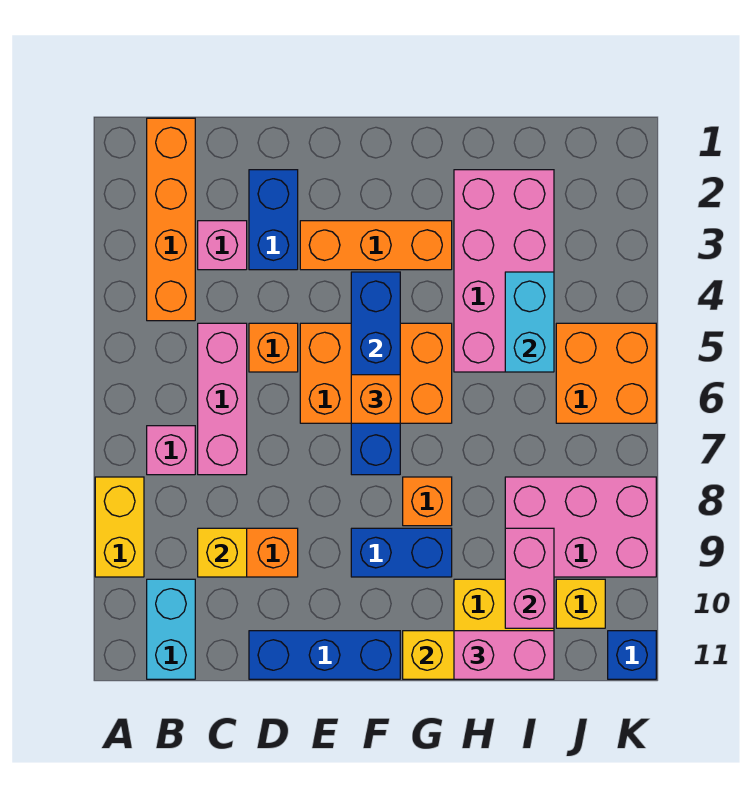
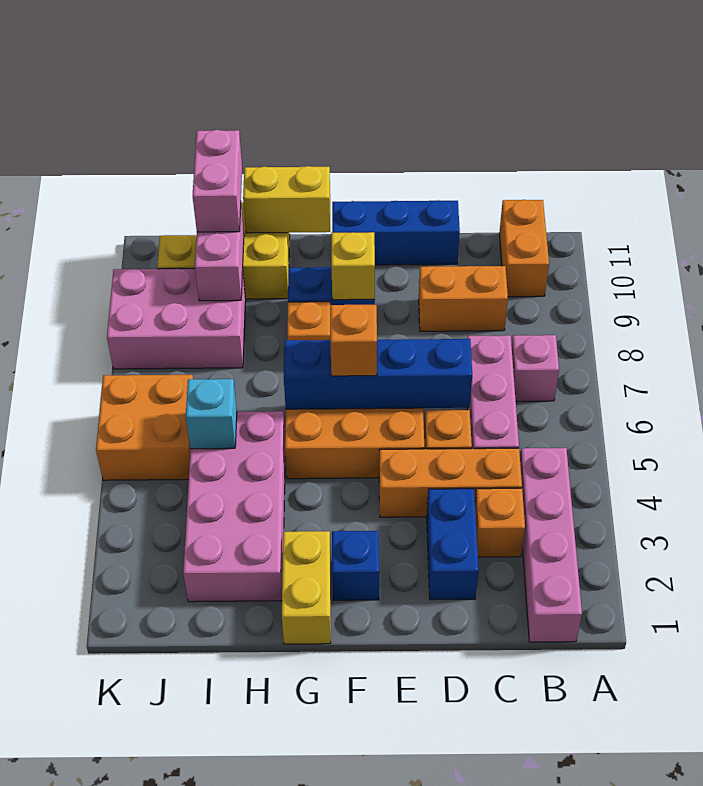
yellow brick A8:A9 level 1 -> yellow brick G1:G2 level 1
orange brick B1:B4 level 1 -> pink brick B1:B4 level 1
cyan brick B10:B11 level 1 -> orange brick B10:B11 level 1
pink brick C3 level 1 -> orange brick C3 level 1
yellow brick C9 level 2 -> yellow brick F9 level 2
orange brick E3:G3 level 1 -> orange brick C4:E4 level 1
blue brick F4:F7 level 2 -> blue brick D6:G6 level 2
pink brick H11:I11 level 3 -> pink brick I10:I11 level 3
cyan brick I4:I5 level 2 -> cyan brick I5 level 2
blue brick K11 level 1 -> blue brick F2 level 1

